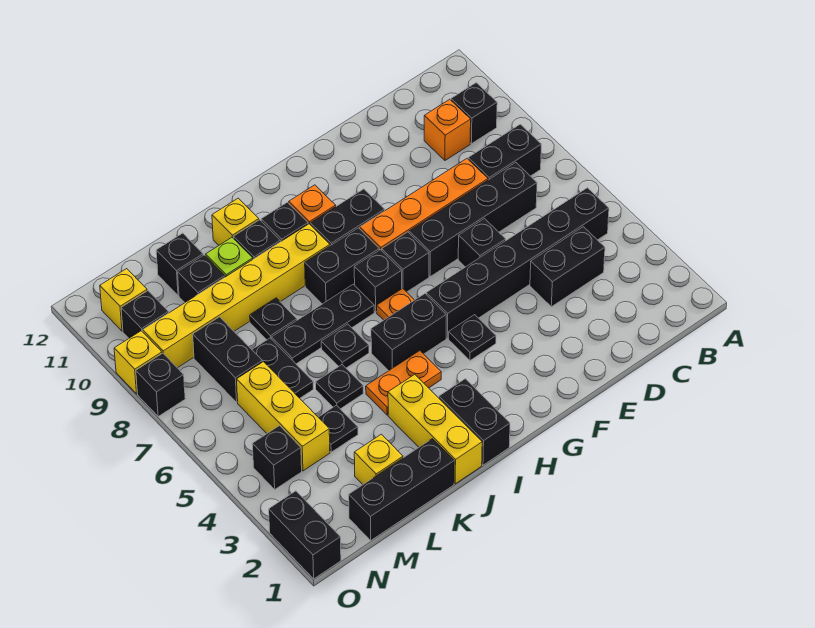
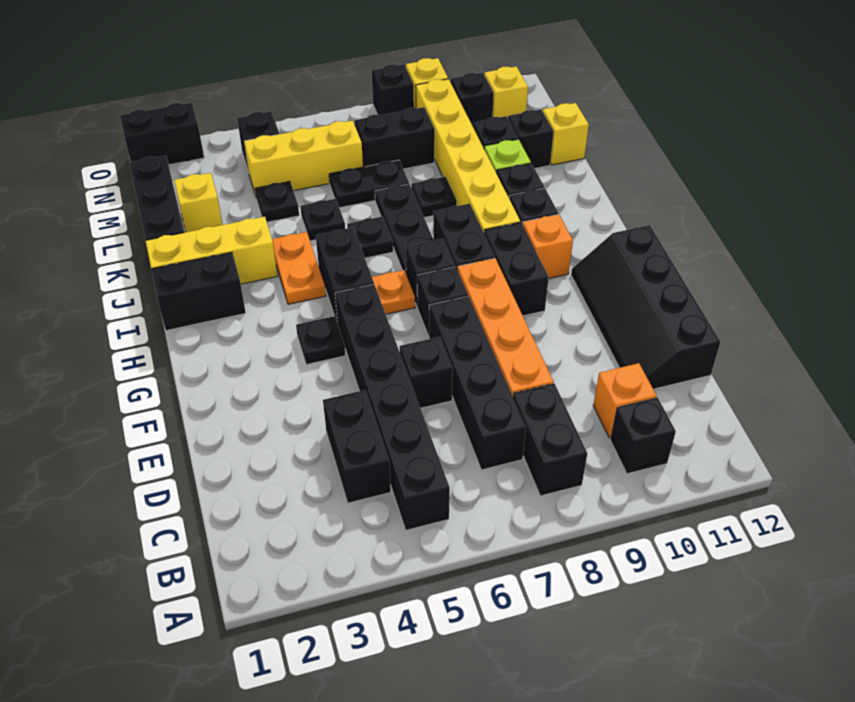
none -> black slope D11:G12 level 1 top 12
yellow brick J11 level 1 -> yellow brick L12 level 1

